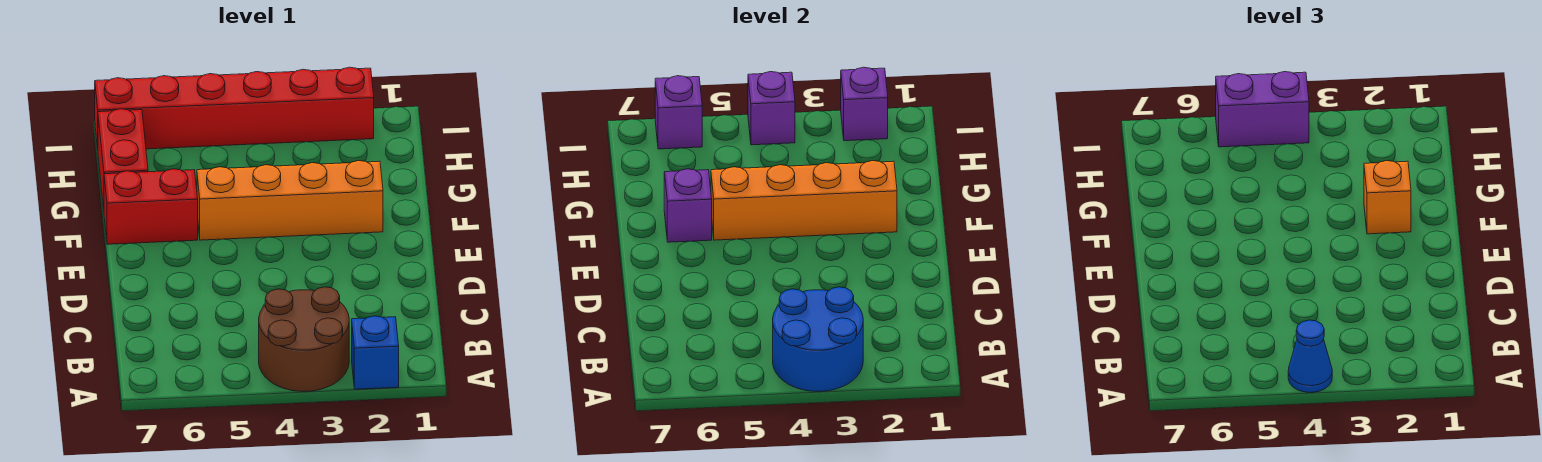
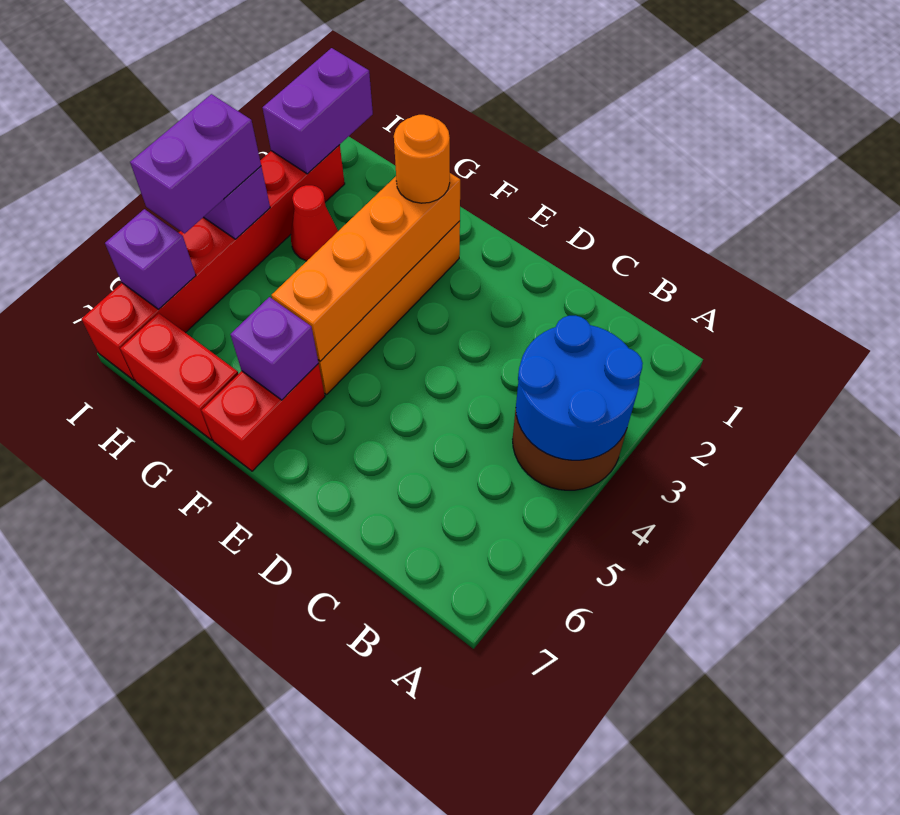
blue brick A2 level 1 -> none
blue cone A4 level 3 -> none
orange brick F2 level 3 -> orange round brick F2 level 3
none -> red cone H3 level 1
purple brick I2 level 2 -> purple brick I1:I2 level 2

